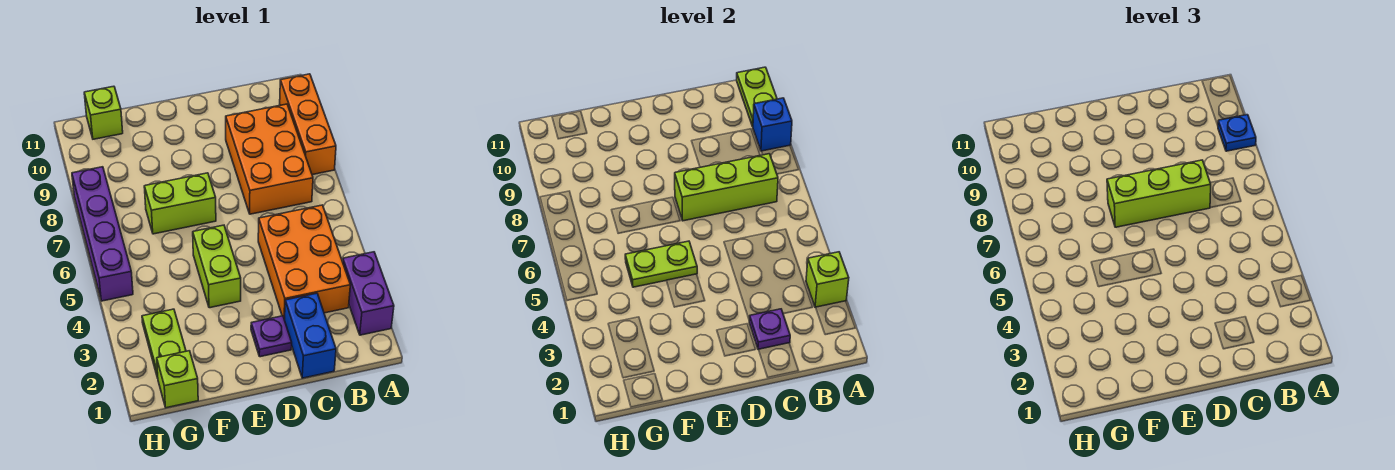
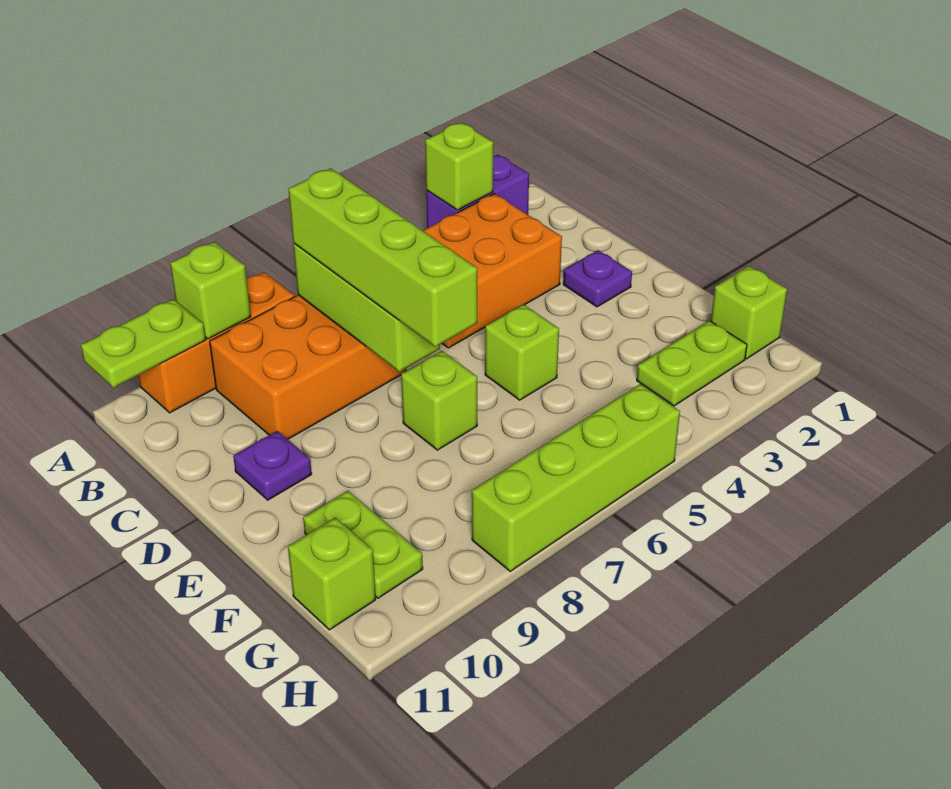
blue brick A9 level 2 -> lime brick A9 level 2
blue plate A9 level 3 -> none
blue brick C1:C2 level 1 -> none
purple plate C2 level 2 -> purple plate D10 level 1
lime brick C7:E7 level 3 -> lime brick B7:E7 level 3
lime brick E4:E5 level 1 -> lime brick E5 level 1
lime plate E5:F5 level 2 -> lime plate F10:G10 level 1
lime brick E7:F7 level 1 -> lime brick E7 level 1
purple brick H5:H8 level 1 -> lime brick H5:H8 level 1

